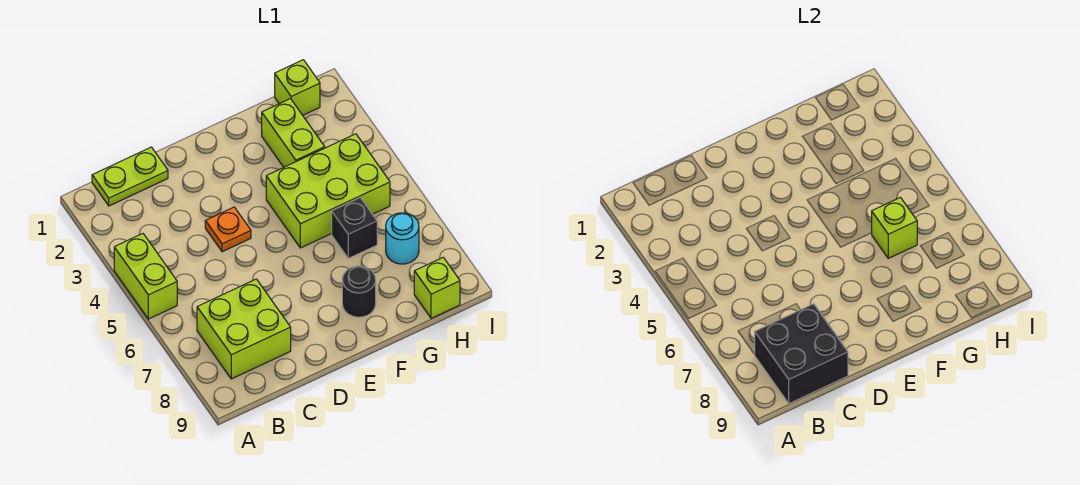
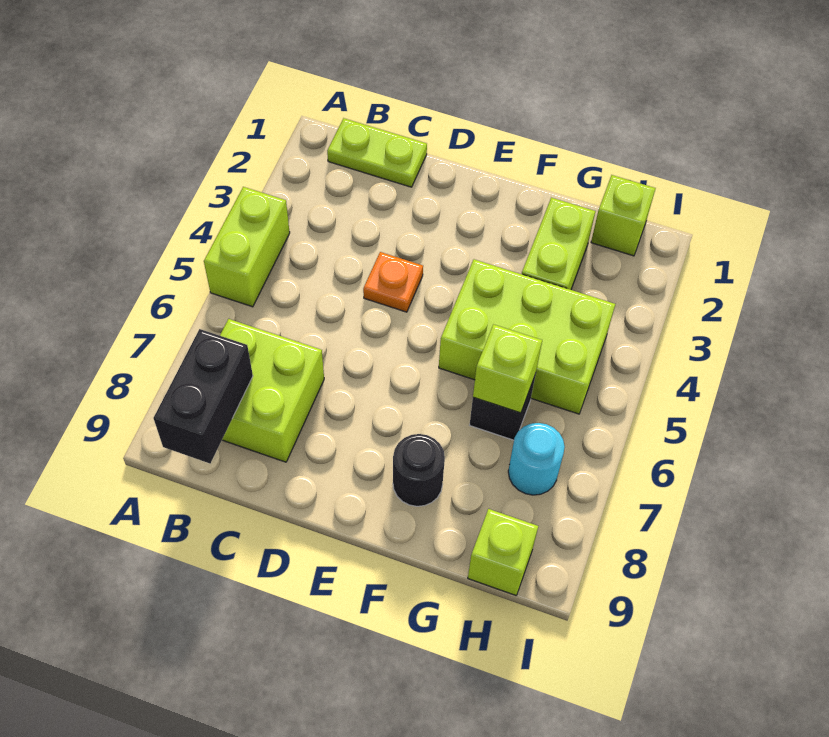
black brick B8:C9 level 2 -> black brick B8:B9 level 2

